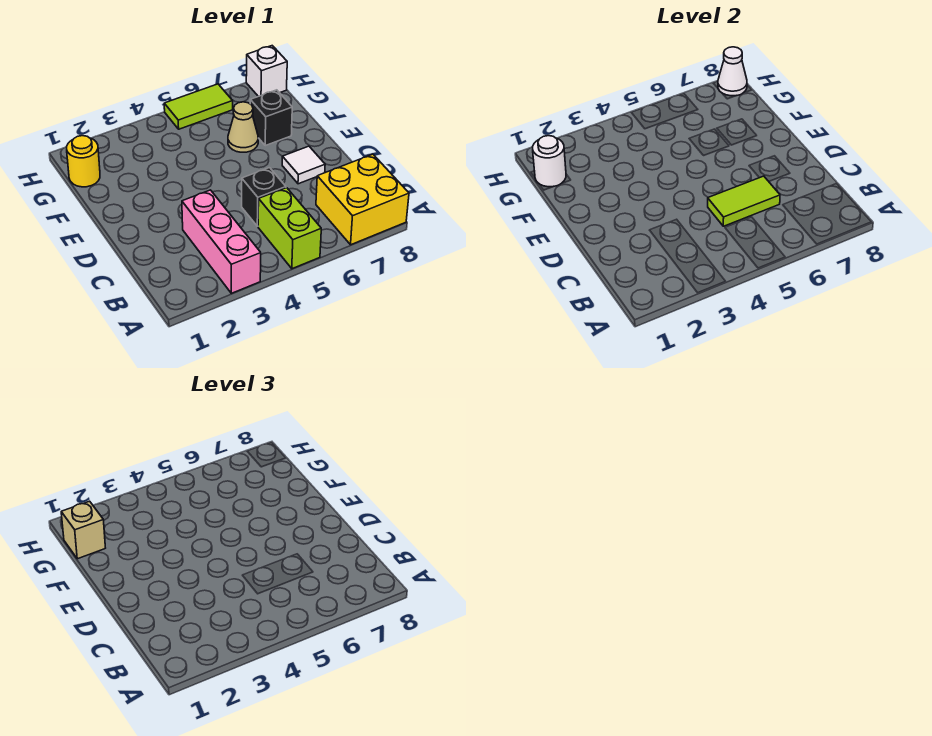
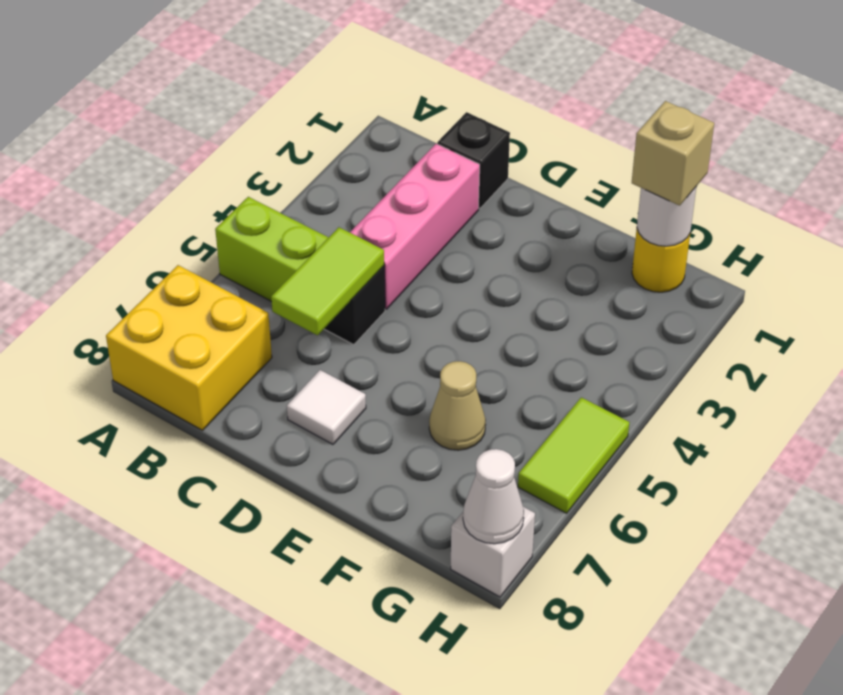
pink brick A3:C3 level 1 -> pink brick C2:C4 level 1
black brick F7 level 1 -> black brick C1 level 1

